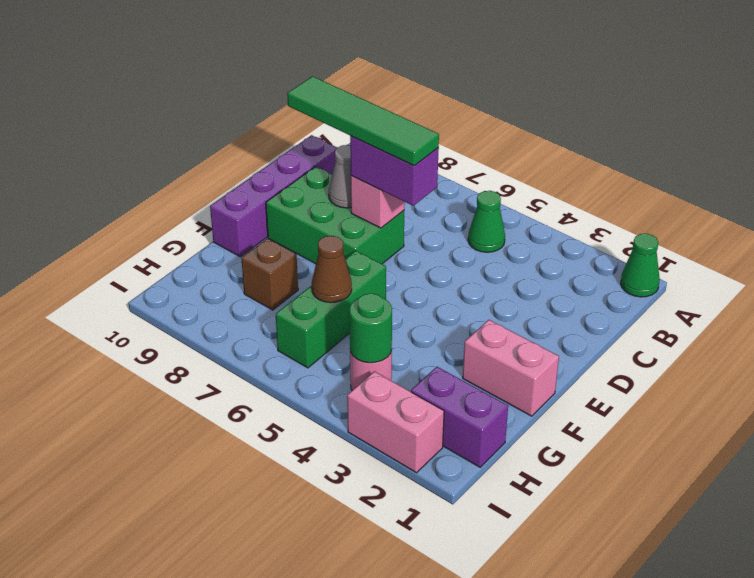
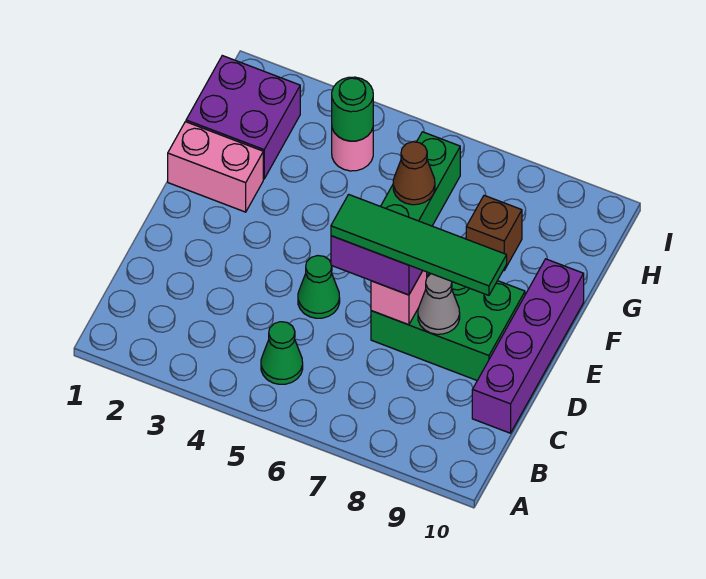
green cone A1 level 1 -> green cone D5 level 1
purple brick H1:H2 level 1 -> purple brick G1:H2 level 1
pink brick I2:I3 level 1 -> none

